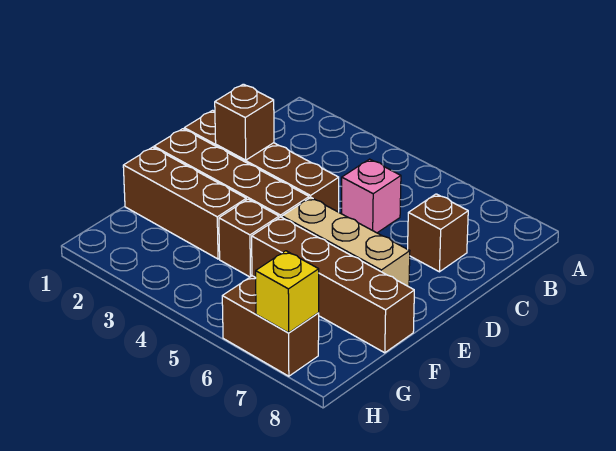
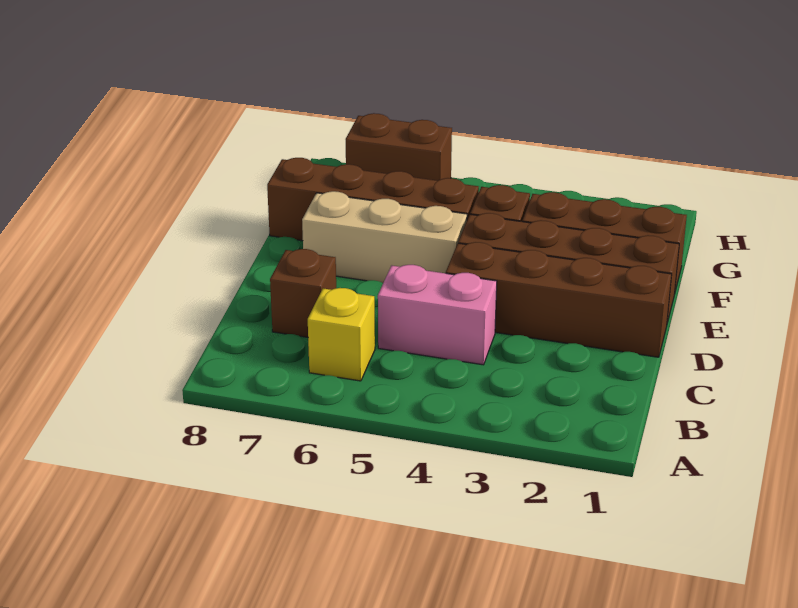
pink brick C5 level 1 -> pink brick C4:C5 level 1
brown brick D2 level 2 -> none
yellow brick H7 level 2 -> yellow brick B6 level 1

